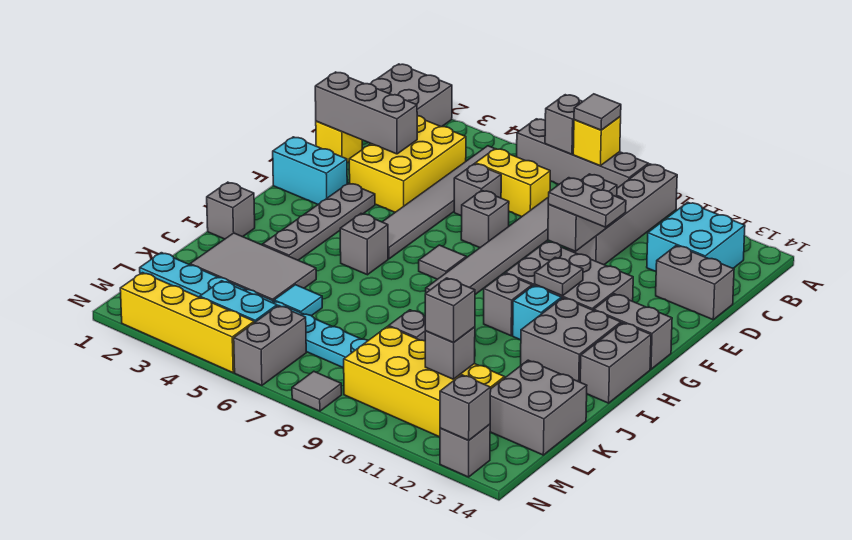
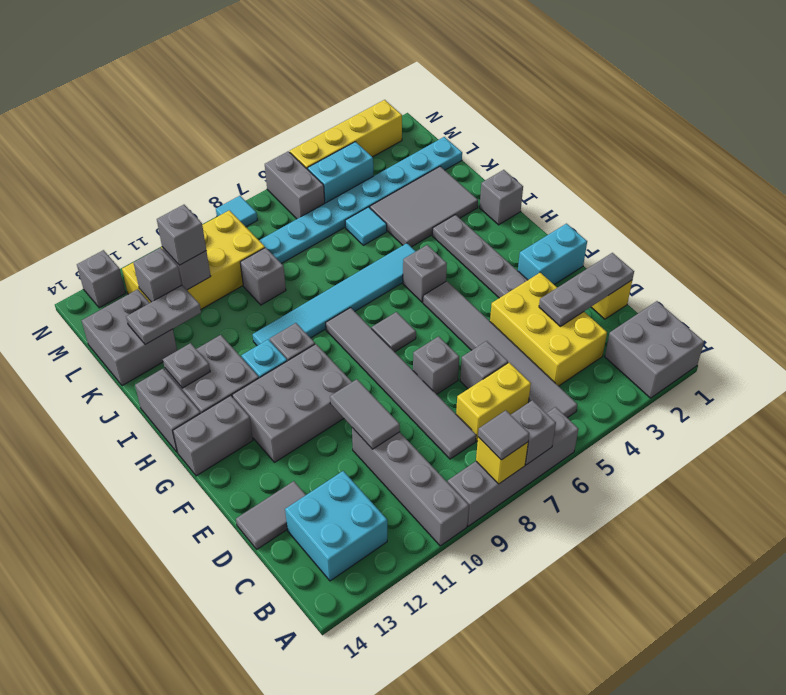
grey brick D1:D3 level 2 -> grey plate D1:D3 level 2
grey brick D10:E10 level 2 -> grey tile D10:E10 level 2
grey brick D13:D14 level 1 -> grey tile D13:D14 level 1
grey plate E10:E11 level 3 -> grey plate K12:K13 level 2
grey plate G11 level 2 -> grey plate I13 level 2
none -> cyan tile I5:I10 level 1
grey tile N8 level 1 -> cyan tile N8 level 1
grey brick N13 level 2 -> grey brick L12 level 2

